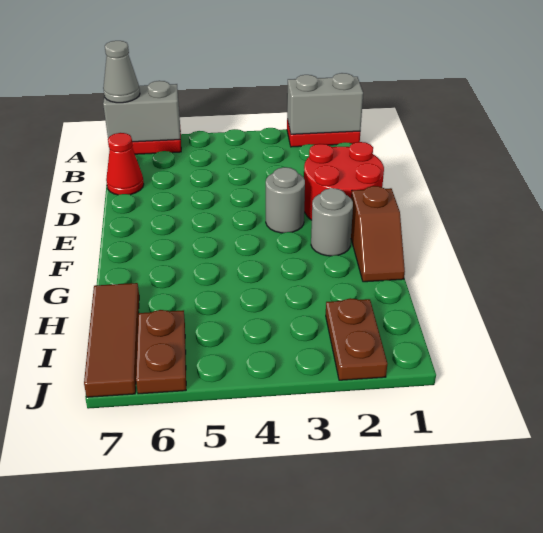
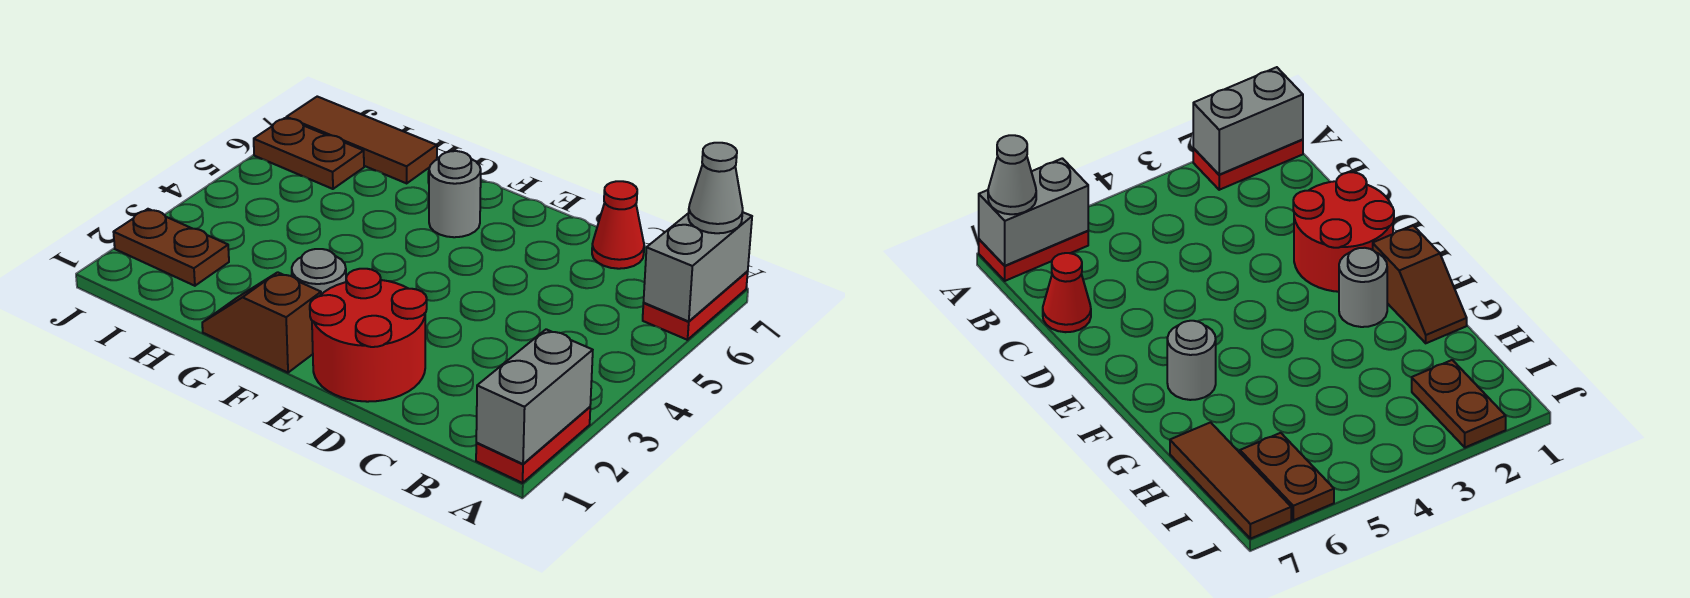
grey round brick E3 level 1 -> grey round brick F6 level 1

